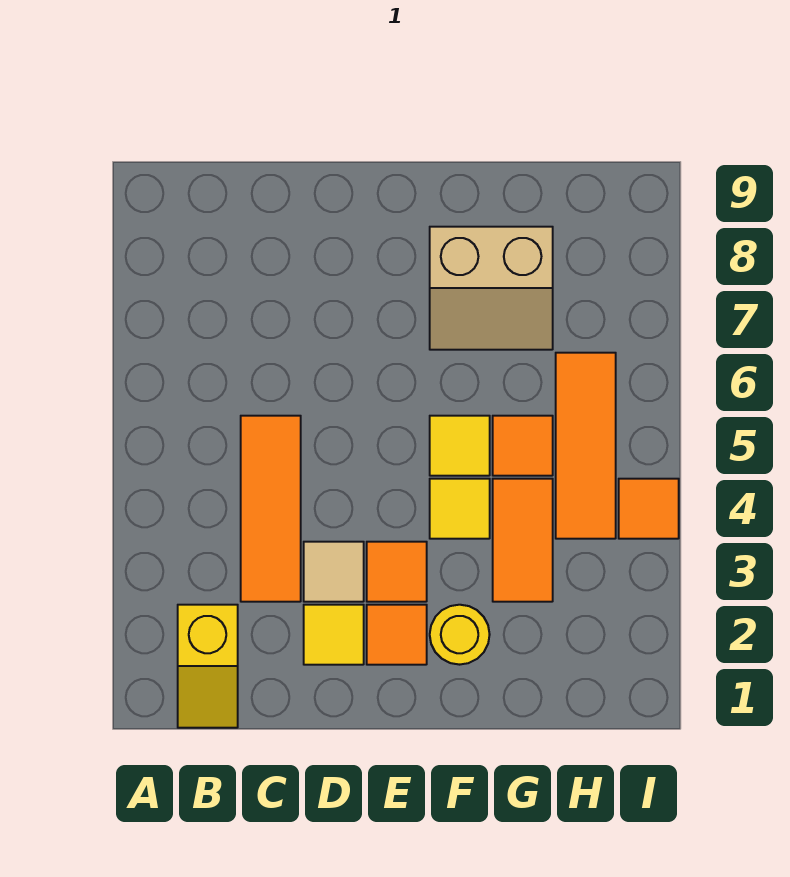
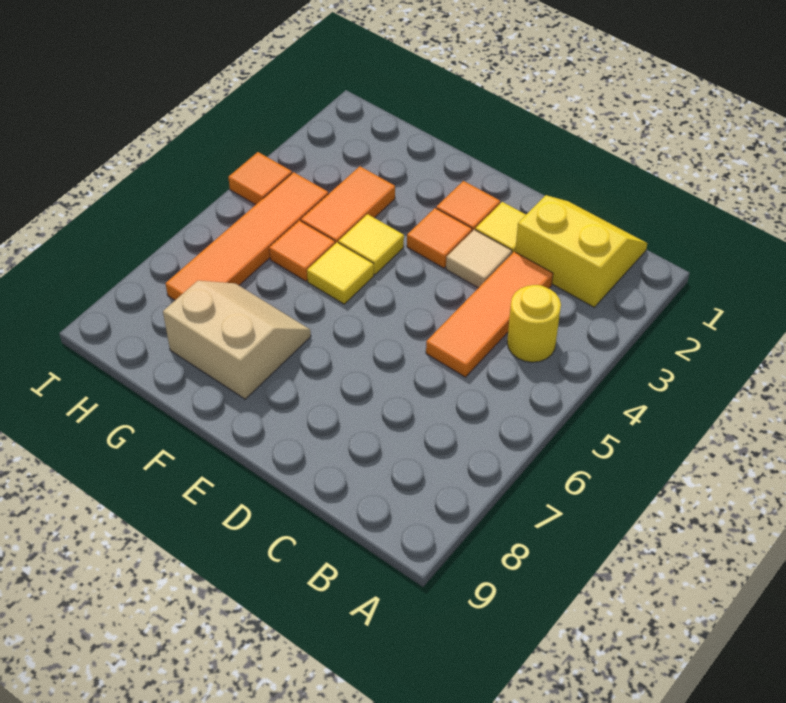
yellow slope B1:B2 level 1 top 2 -> yellow slope B1:C2 level 1 top 2
yellow round brick F2 level 1 -> yellow round brick B4 level 1
orange tile H4:H6 level 1 -> orange tile H4:H7 level 1

